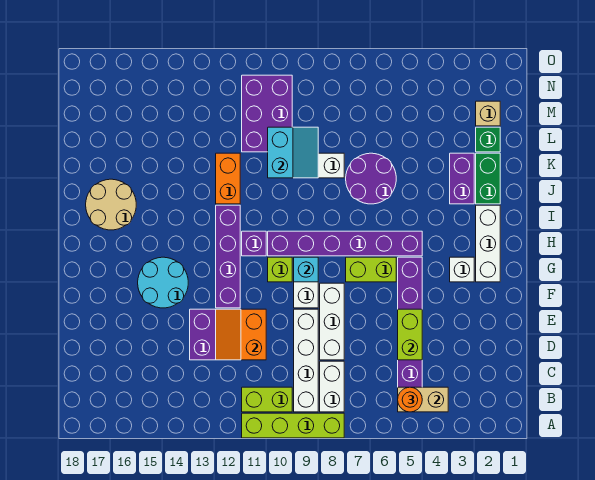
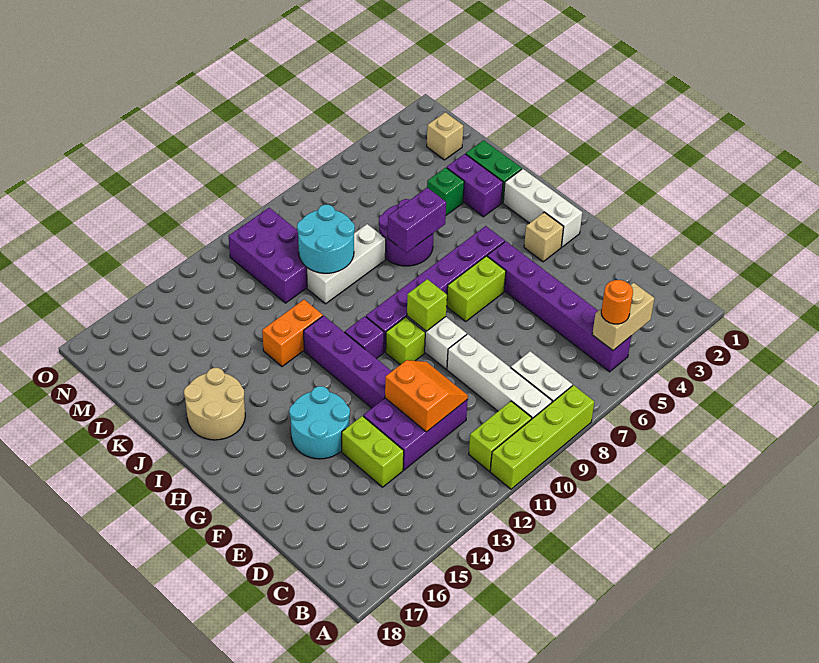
lime brick D5:E5 level 2 -> lime brick D14:E14 level 1
white brick D8:F8 level 1 -> none
orange slope D11:E12 level 2 top 11 -> orange slope D11:E12 level 2 top 12
white brick G3 level 1 -> tan brick G3 level 1
cyan brick G9 level 2 -> lime brick G9 level 2
none -> purple brick J6:J7 level 2
orange brick J12:K12 level 1 -> orange brick J12:J13 level 1
cyan slope K9:L10 level 2 top 10 -> cyan round brick K9:L10 level 2
green brick L2 level 1 -> green brick K4 level 1

